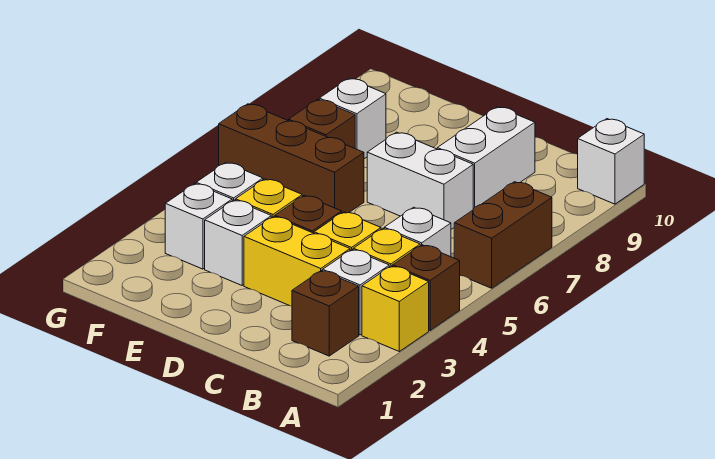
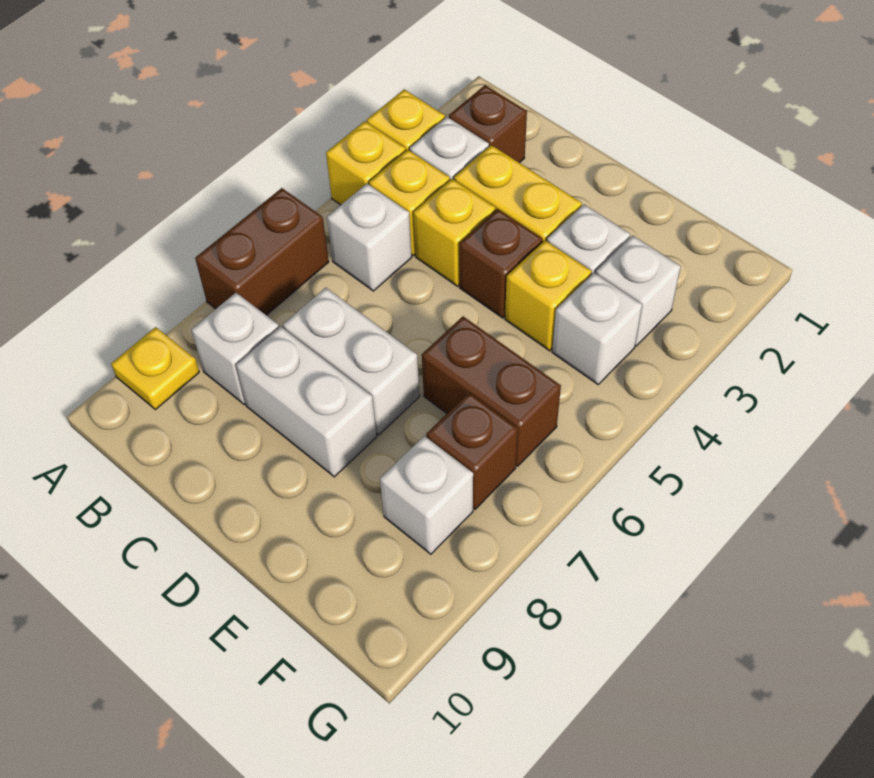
brown brick A4 level 1 -> yellow brick A4 level 1
none -> yellow plate A9 level 1
white brick A10 level 1 -> white brick B8 level 1
white brick C8:C9 level 1 -> white brick C8:D8 level 1
brown brick E6:G6 level 1 -> brown brick E6:F6 level 1

